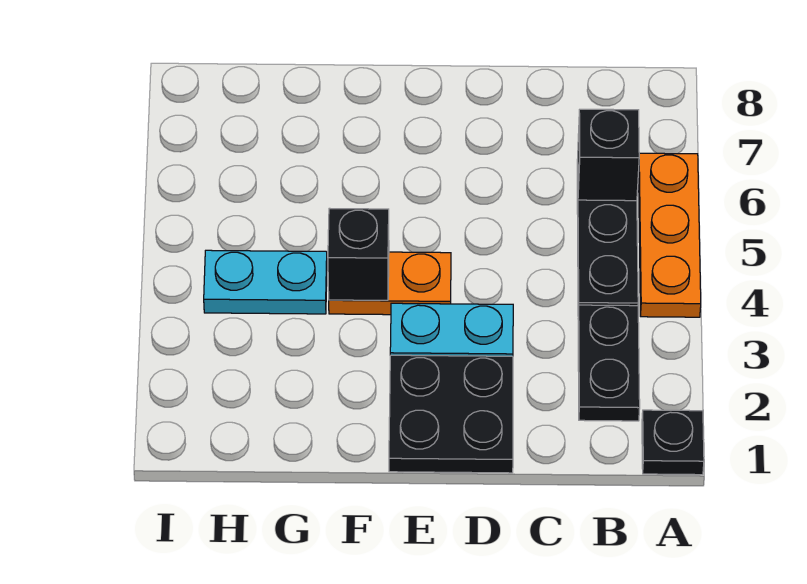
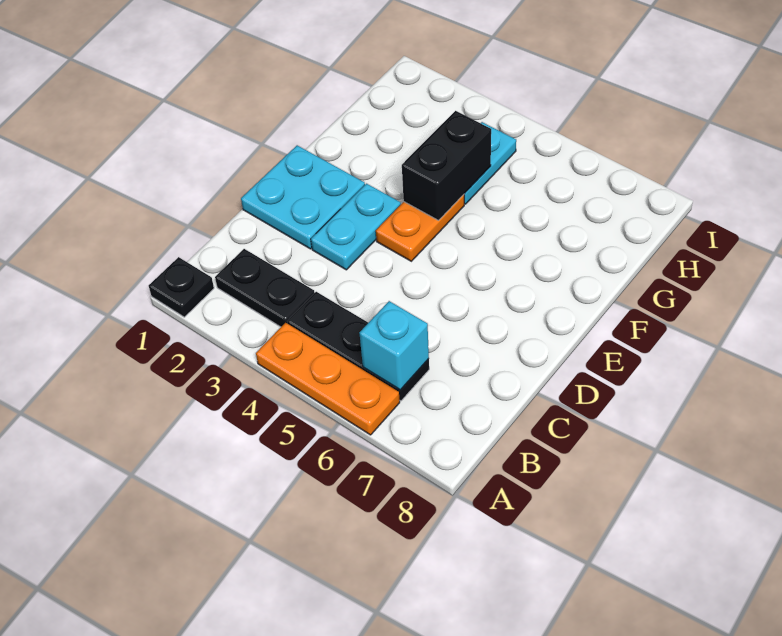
black brick B6 level 2 -> cyan brick B6 level 2
black plate D1:E2 level 1 -> cyan plate D1:E2 level 1
black brick F4 level 2 -> black brick F4:G4 level 2

